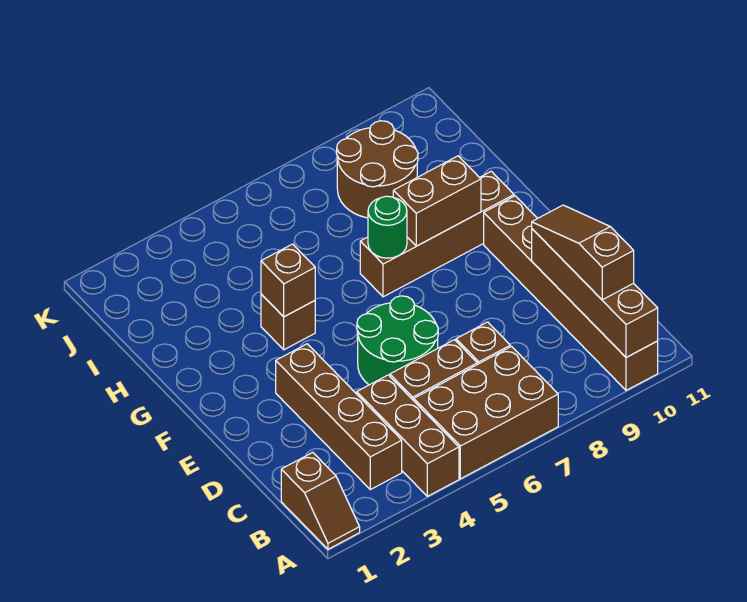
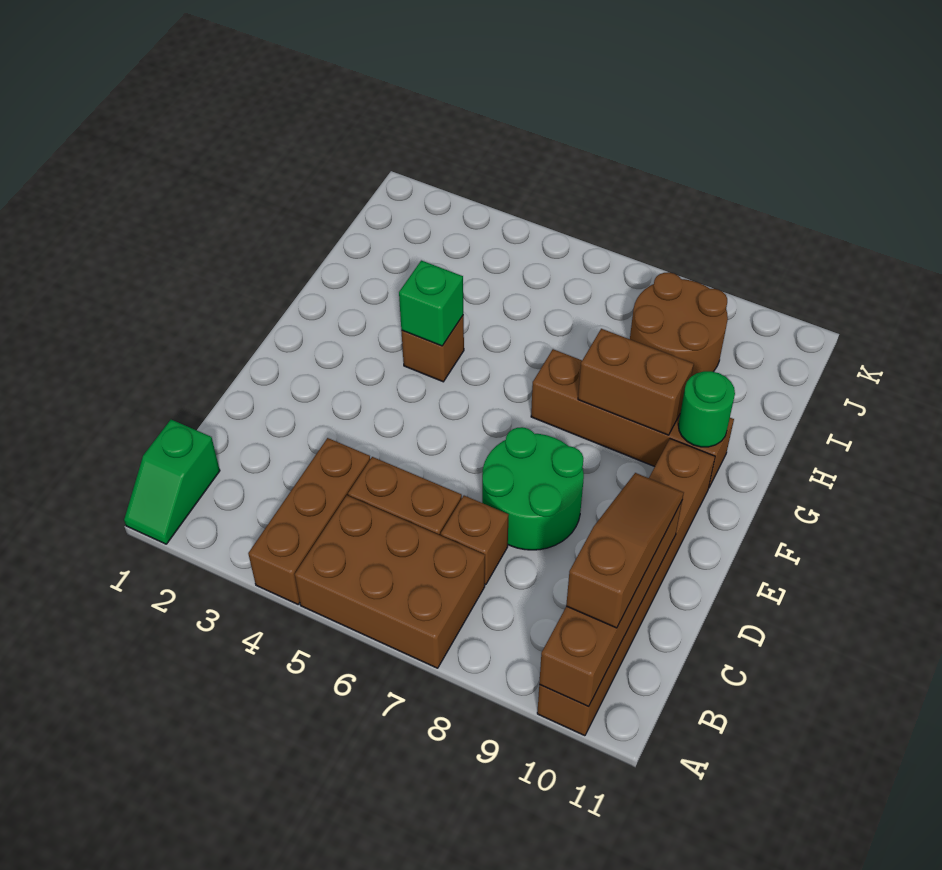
brown slope A1:B1 level 1 top B -> green slope A1:B1 level 1 top B
brown brick B3:E3 level 1 -> none
green round brick D5:E6 level 1 -> green round brick D7:E8 level 1
brown brick G4 level 2 -> green brick G4 level 2
green round brick G7 level 2 -> green round brick G10 level 2

